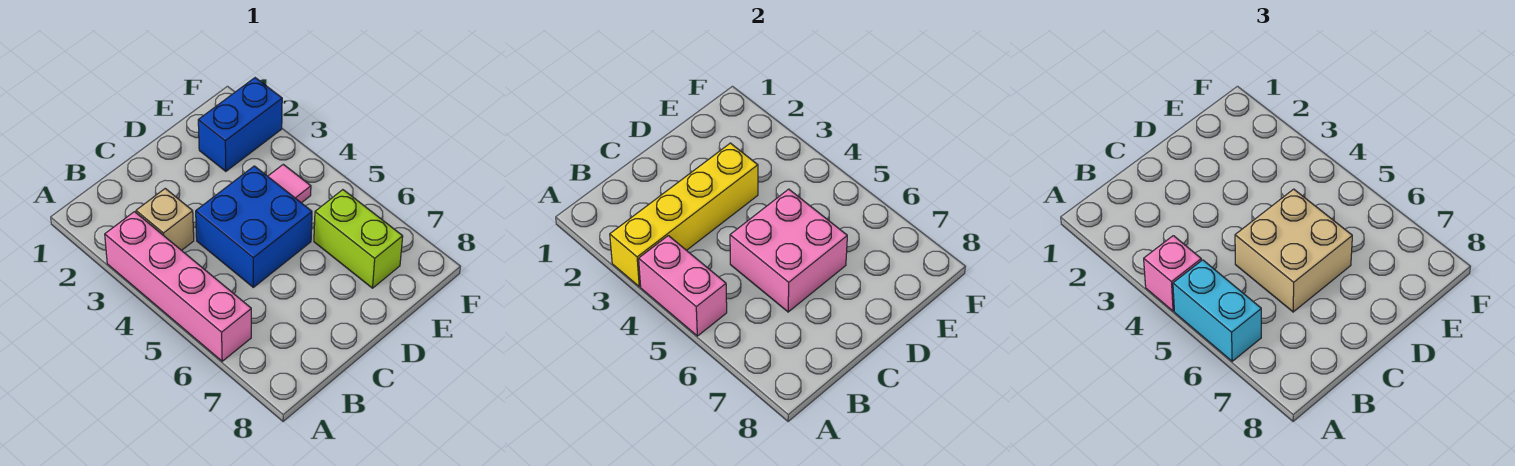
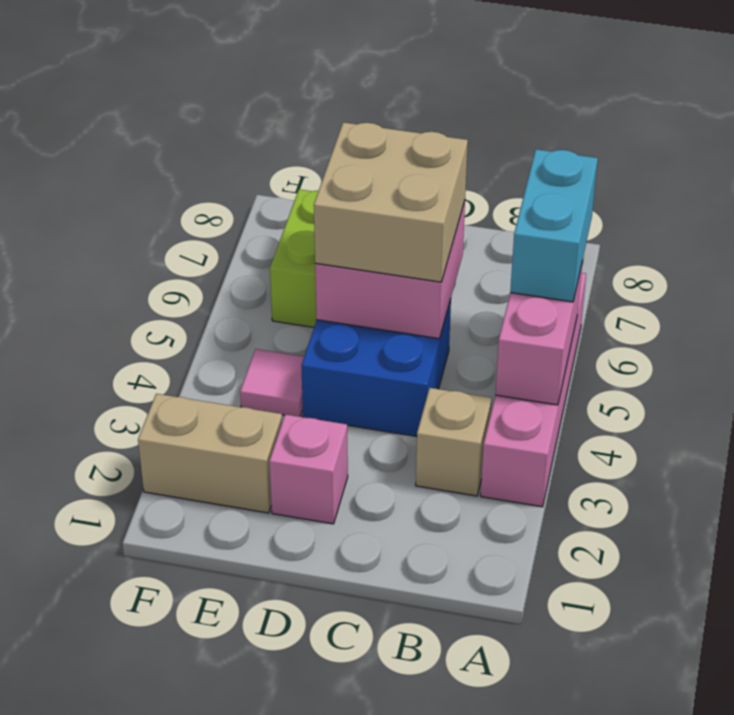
yellow brick A3:D3 level 2 -> none
pink brick A4 level 3 -> pink brick D2 level 1
blue brick E2:F2 level 1 -> tan brick E2:F2 level 1

